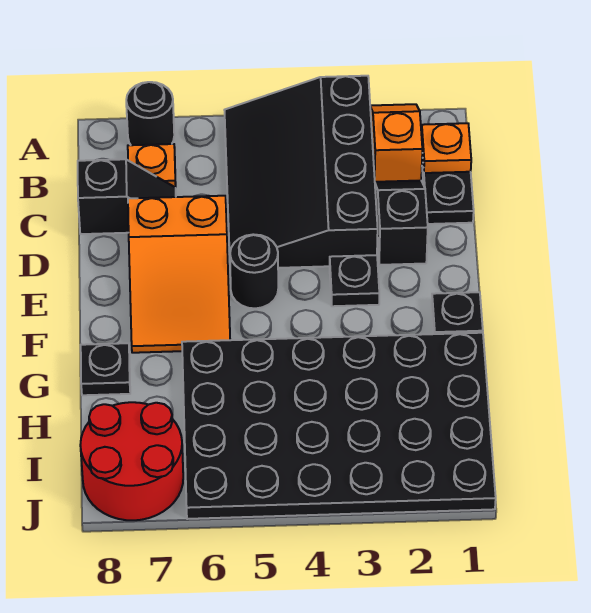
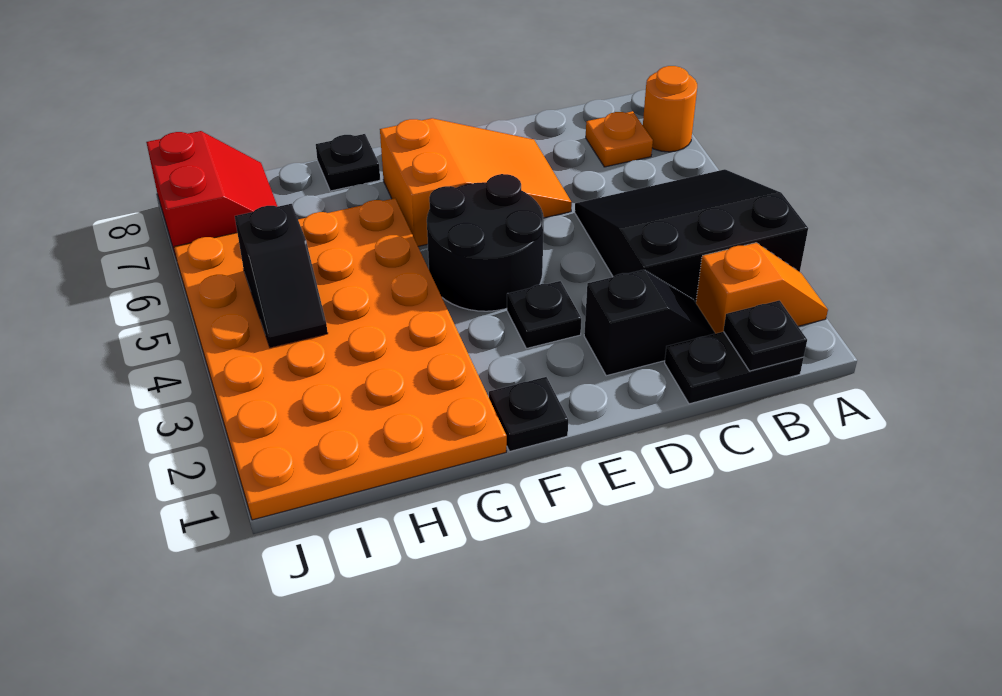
black slope A3:D5 level 1 top 3 -> black slope A3:C5 level 1 top 3
black round brick A7 level 1 -> orange round brick A7 level 1
orange plate B1 level 2 -> black plate B1 level 2
black slope C7:C8 level 1 top 8 -> black slope I4:I5 level 2 top 5
orange slope D6:F7 level 1 top D -> orange slope D6:F7 level 1 top F
black round brick E5 level 1 -> black round brick E4:F5 level 1
black plate G1:J6 level 1 -> orange plate G1:J6 level 1
red round brick I7:J8 level 1 -> red slope I7:J8 level 1 top J

